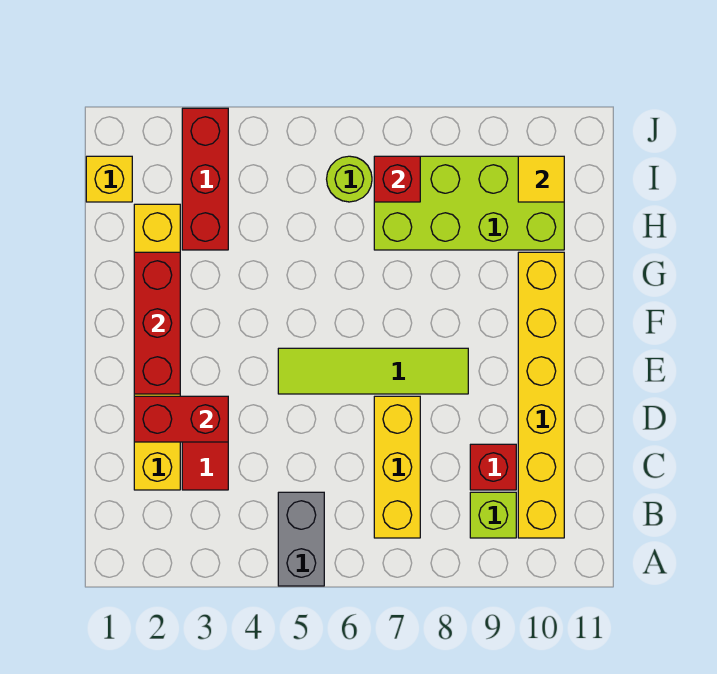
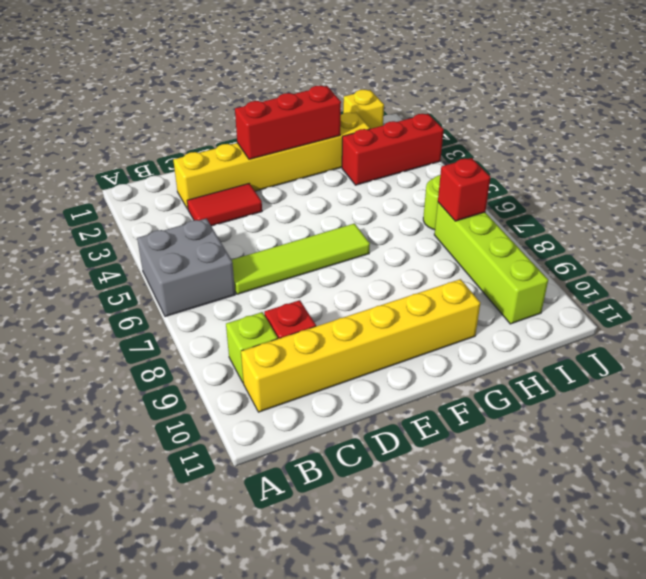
grey brick A5:B5 level 1 -> grey brick A5:B6 level 1
yellow brick B7:D7 level 1 -> none
red brick D2:D3 level 2 -> none
lime tile E5:E8 level 1 -> lime tile C6:F6 level 1
lime brick H7:I10 level 1 -> lime brick I7:I10 level 1
yellow tile I10 level 2 -> none

